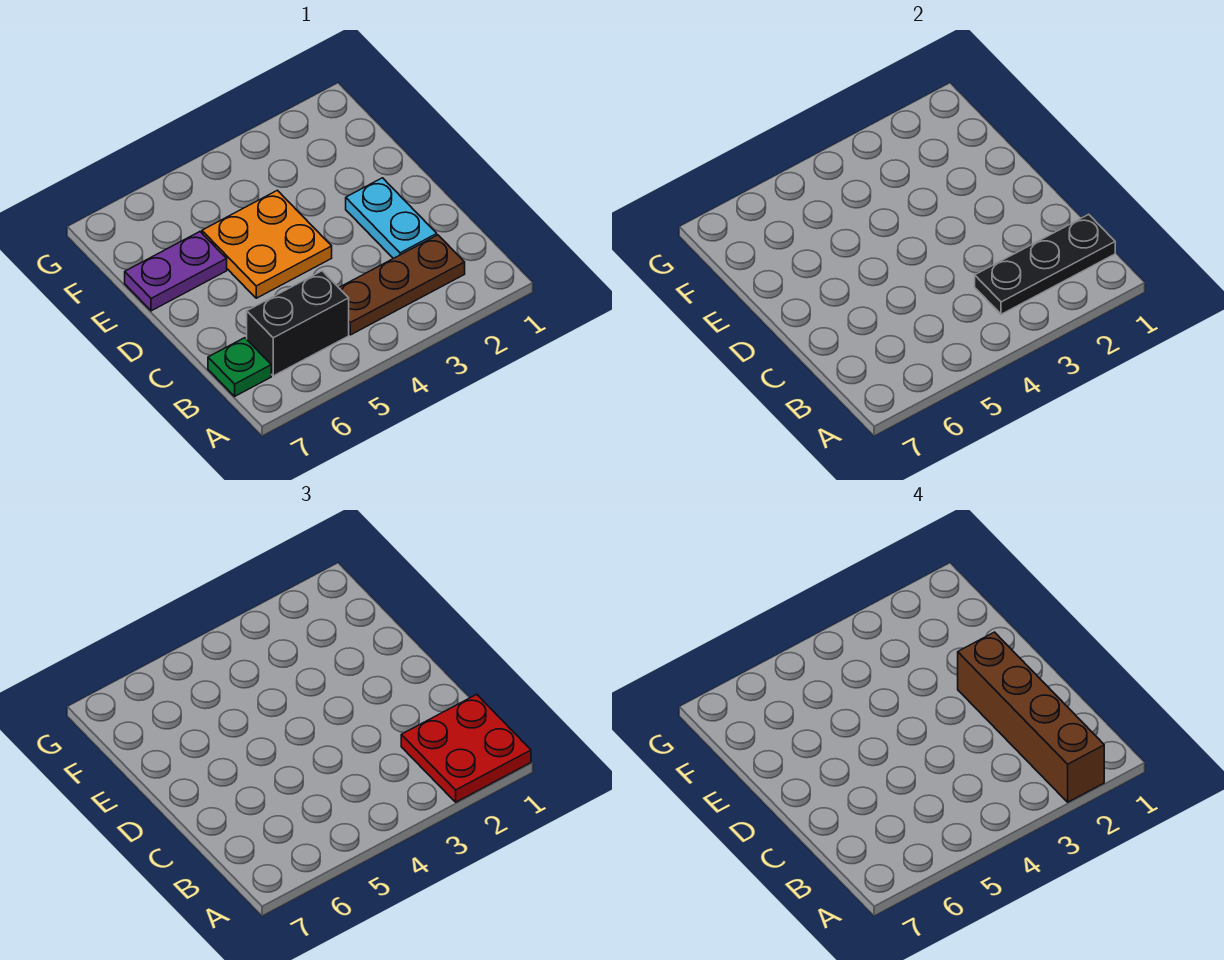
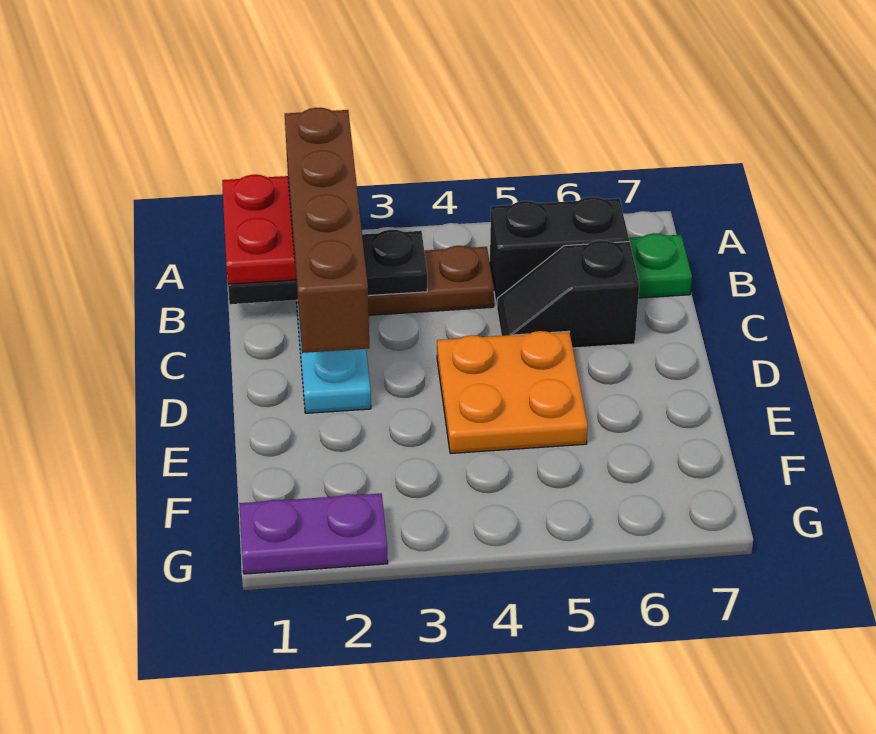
none -> black slope C5:C6 level 1 top 6
purple plate E6:E7 level 1 -> purple plate G1:G2 level 1

